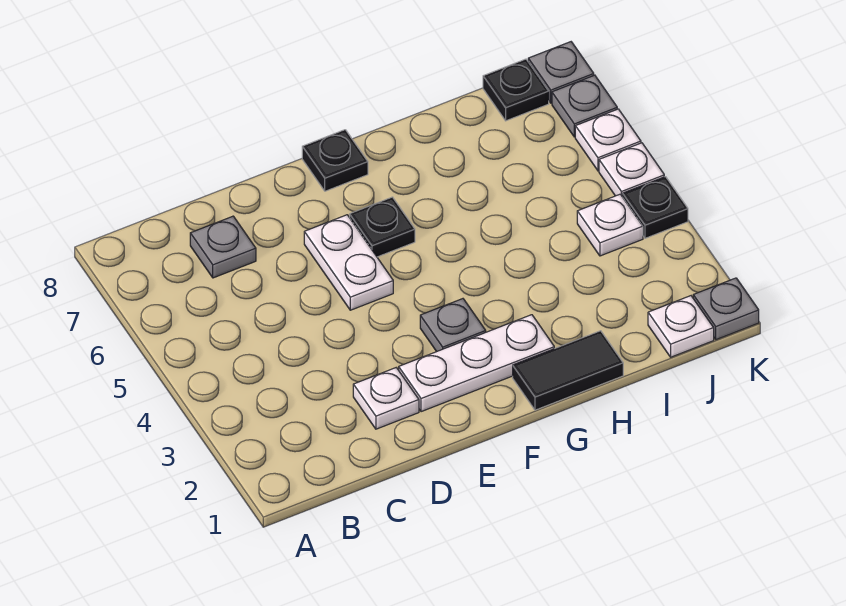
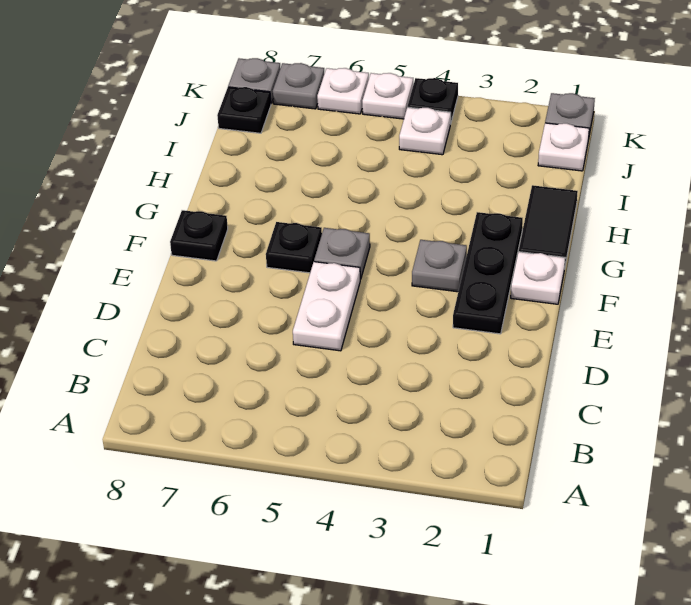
grey plate C7 level 1 -> grey plate F5 level 1
white plate D2 level 1 -> white plate F1 level 1
white plate E2:G2 level 1 -> black plate E2:G2 level 1
white plate E5:E6 level 1 -> white plate D5:E5 level 1

